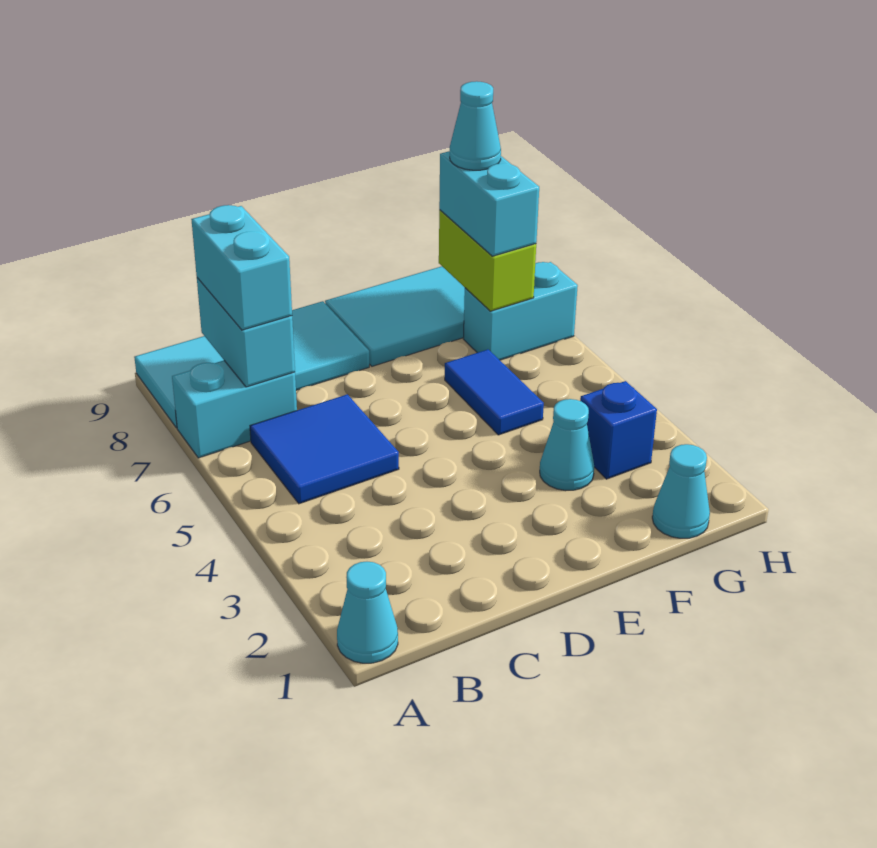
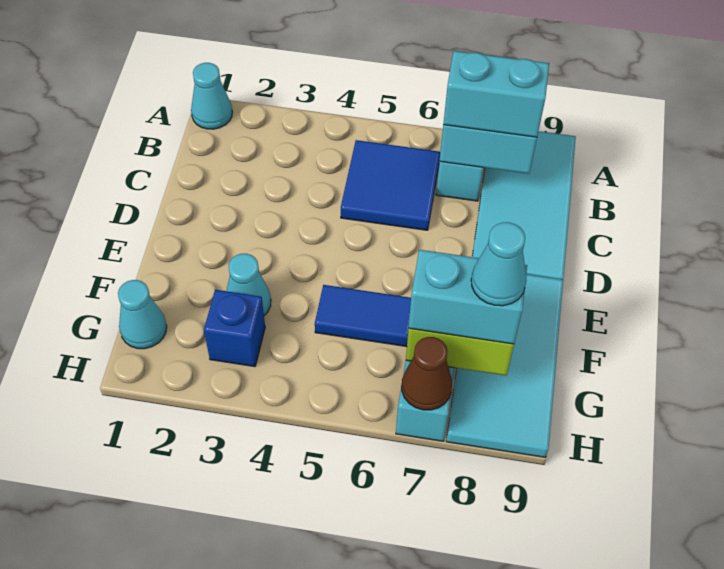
none -> brown cone H7 level 2

